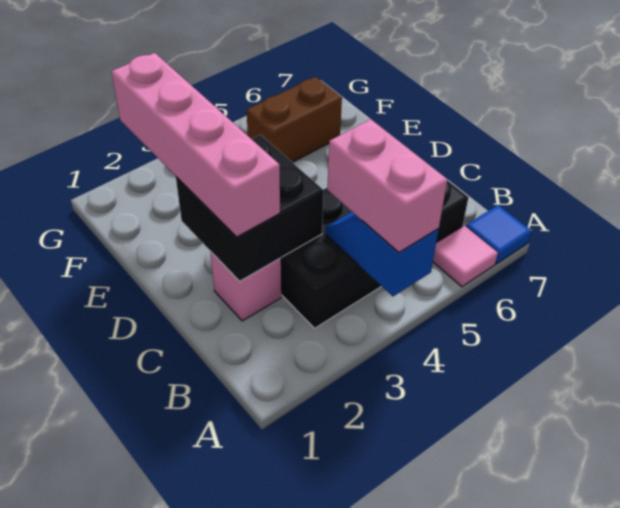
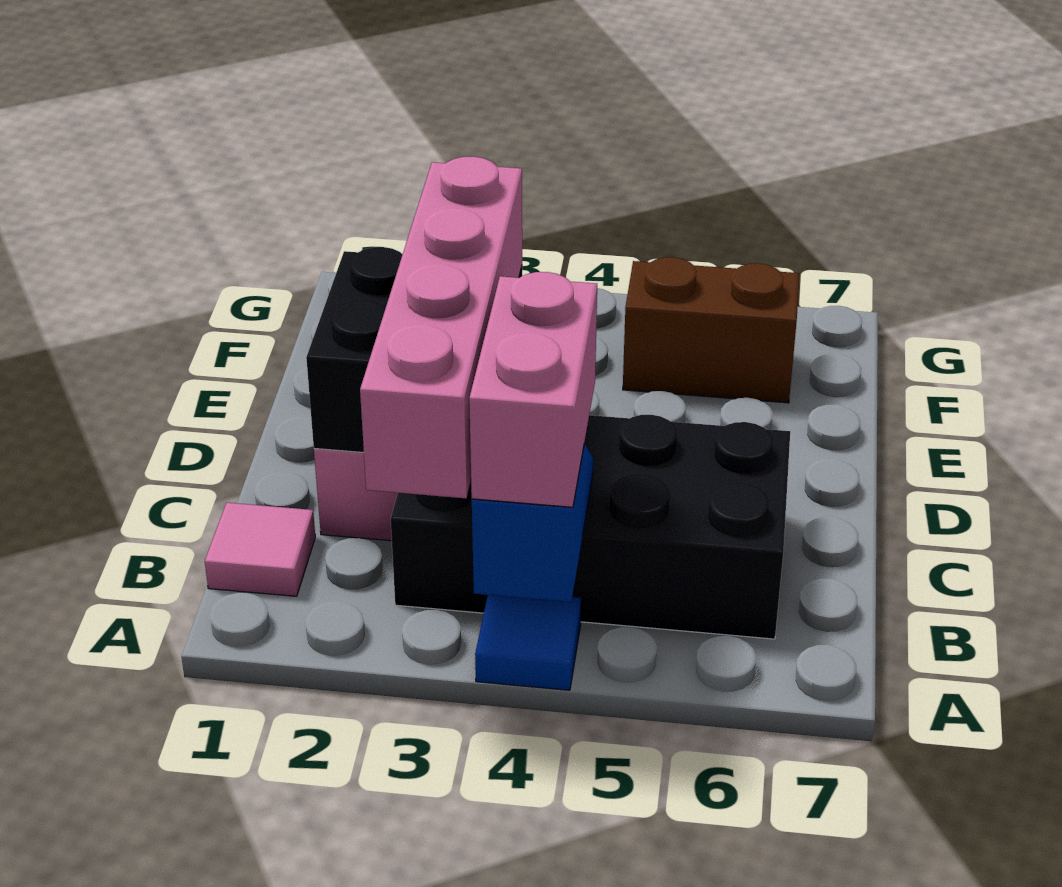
pink tile A6 level 1 -> pink tile B1 level 1
blue tile A7 level 1 -> blue tile A4 level 1
pink brick C2:F2 level 3 -> pink brick A3:D3 level 3

